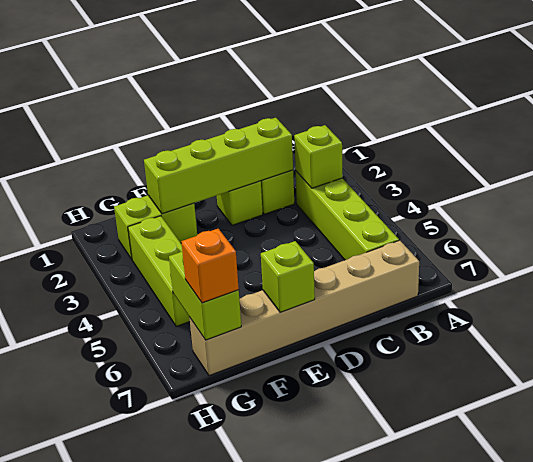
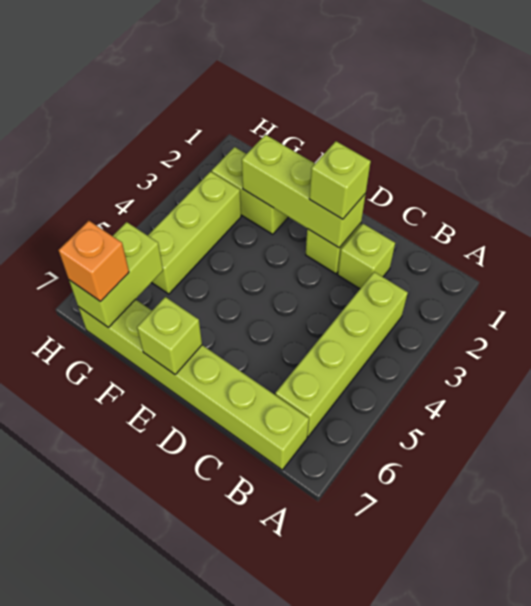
lime brick B3 level 2 -> lime brick D2 level 3
tan brick B7:G7 level 1 -> lime brick B7:G7 level 1
lime brick C2:F2 level 2 -> lime brick D2:F2 level 2

